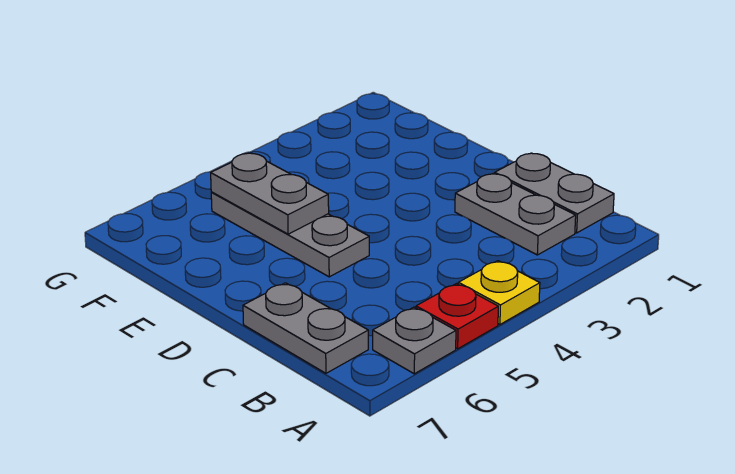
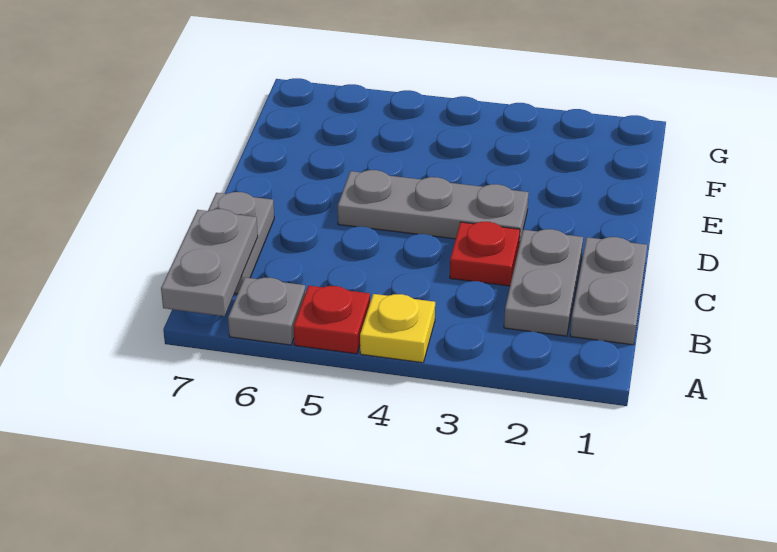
none -> red plate C3 level 1
grey plate D5:F5 level 1 -> grey plate D3:D5 level 1
grey plate E5:F5 level 2 -> grey plate A7:B7 level 2

